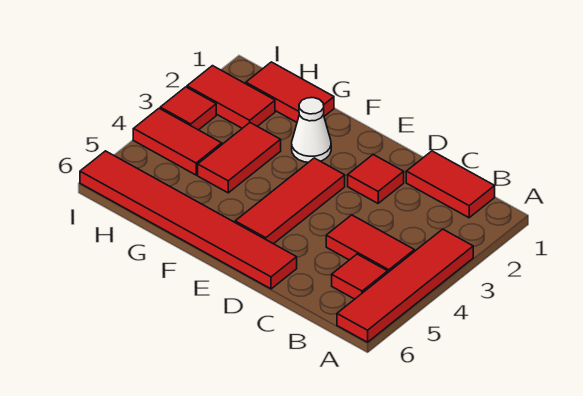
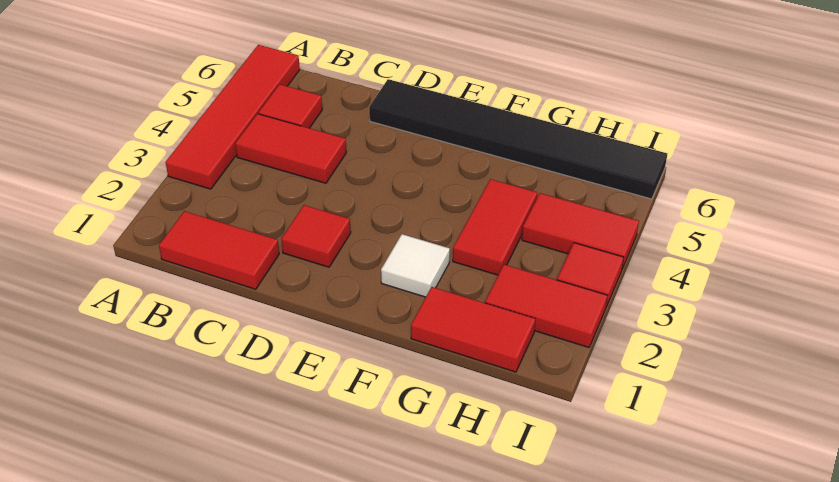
red tile D6:I6 level 1 -> black tile D6:I6 level 1
red tile E3:E5 level 1 -> none
white cone F2 level 1 -> white tile F2 level 1

